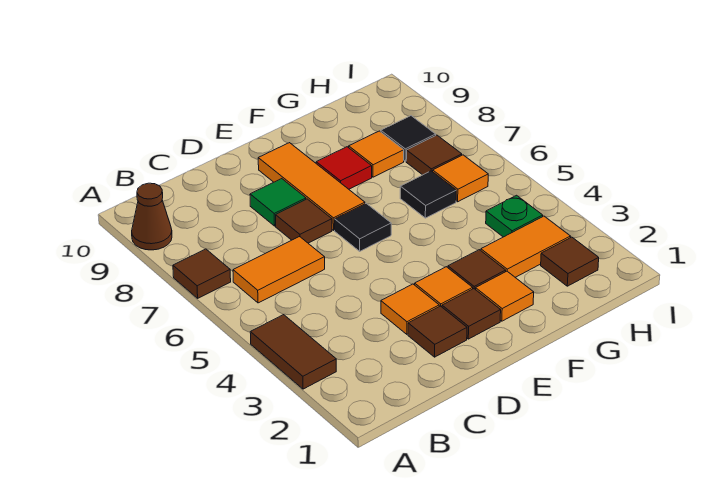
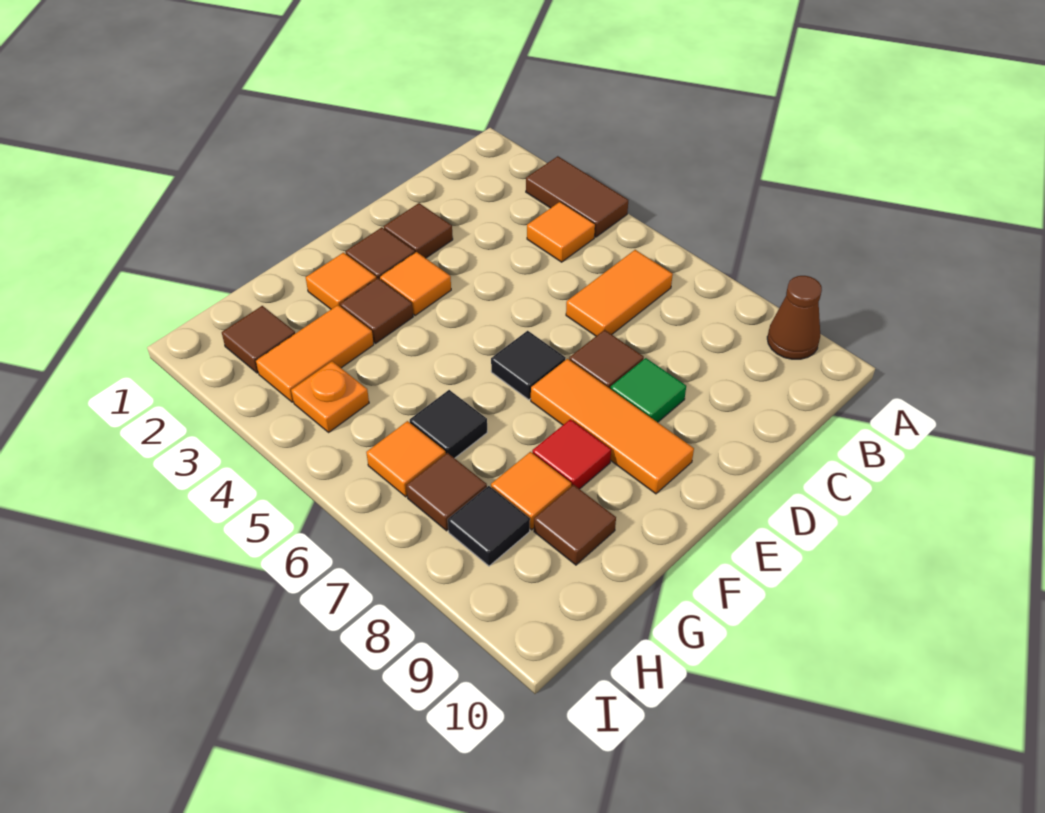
brown tile A7 level 1 -> brown tile G9 level 1
orange tile D3 level 1 -> orange tile B4 level 1
green plate H4 level 1 -> orange plate H4 level 1

